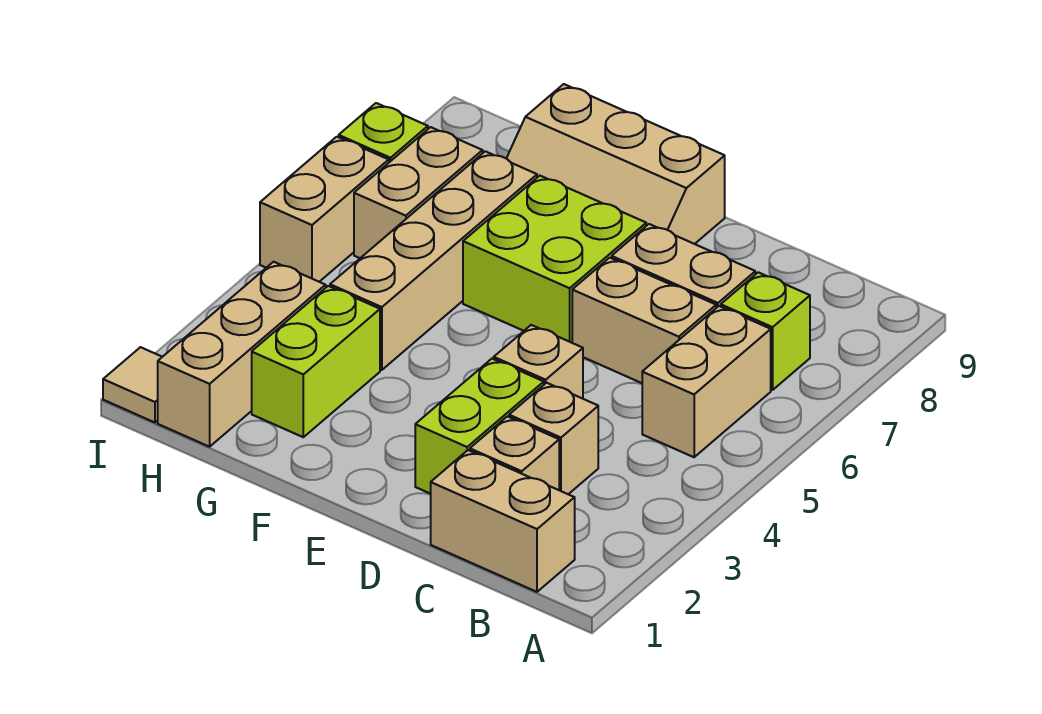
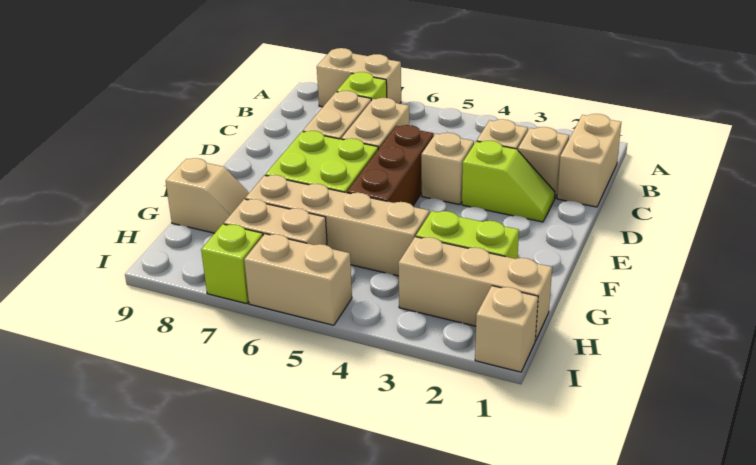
tan brick B5:B6 level 1 -> tan brick A7:A8 level 1
lime brick D2:D3 level 1 -> lime slope D2:D3 level 1 top 3
none -> brown brick D5:F5 level 1
tan slope E8:G9 level 1 top 9 -> tan slope G8:G9 level 1 top 9
tan tile I1 level 1 -> tan brick I1 level 1

